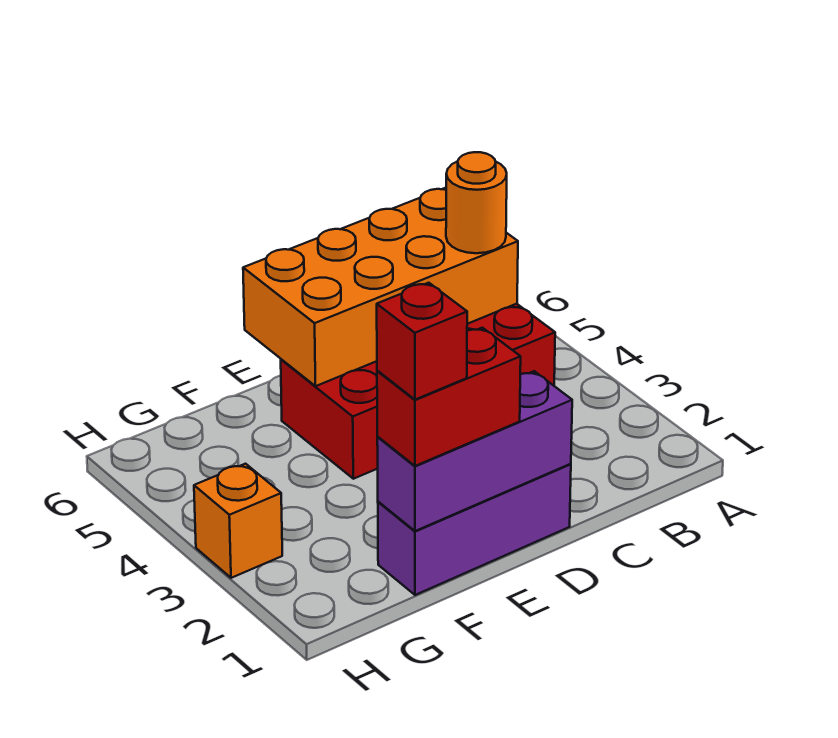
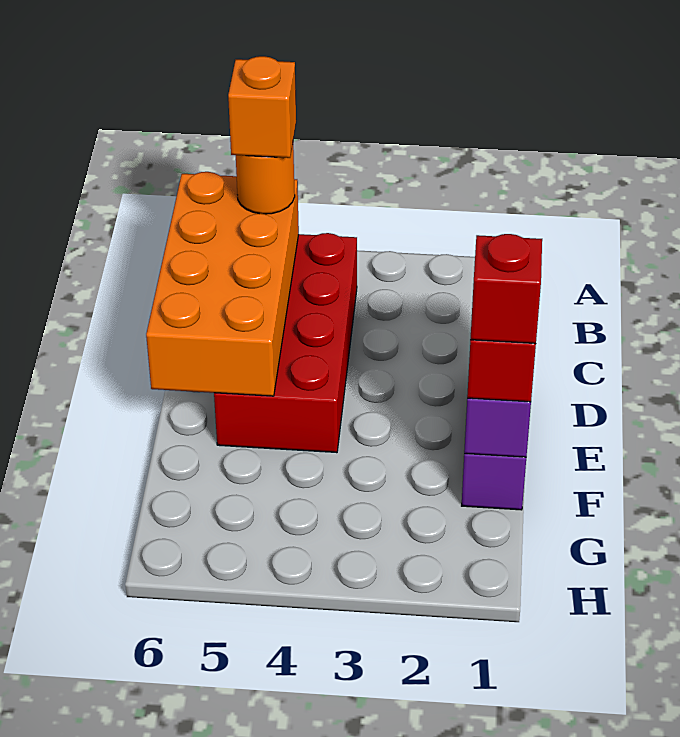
orange brick H3 level 1 -> orange brick B5 level 4

